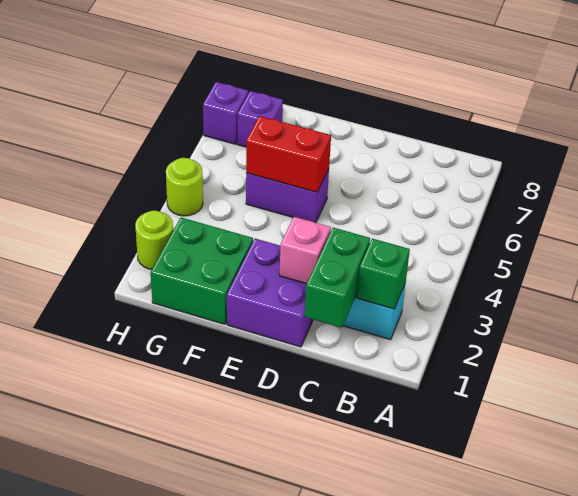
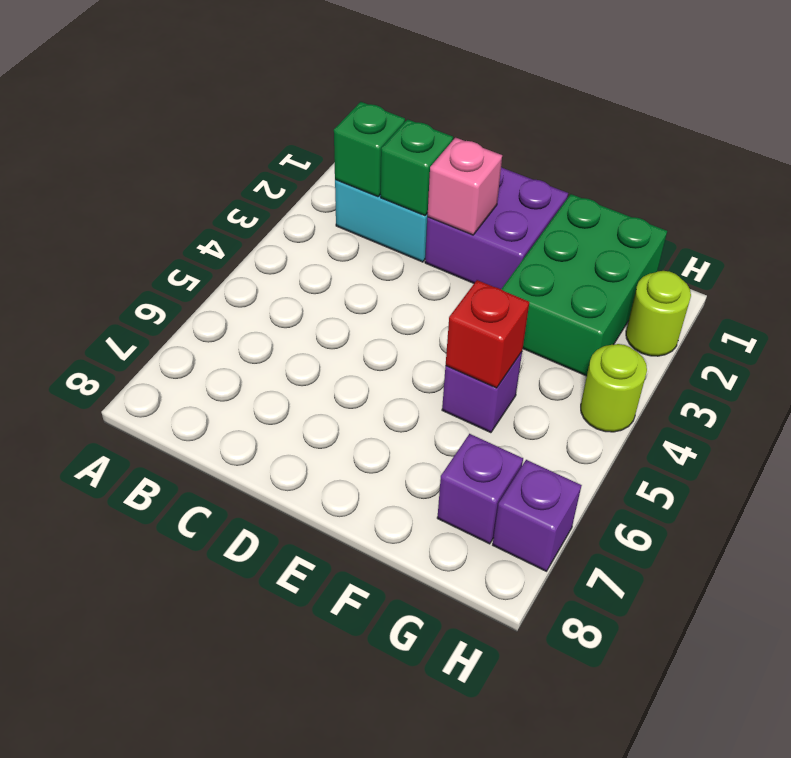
green brick C1:C2 level 2 -> green brick C2 level 2
purple brick E5:F5 level 1 -> purple brick F5 level 1
red brick E5:F5 level 2 -> red brick F5 level 2
green brick F1:G2 level 1 -> green brick F1:G3 level 1

